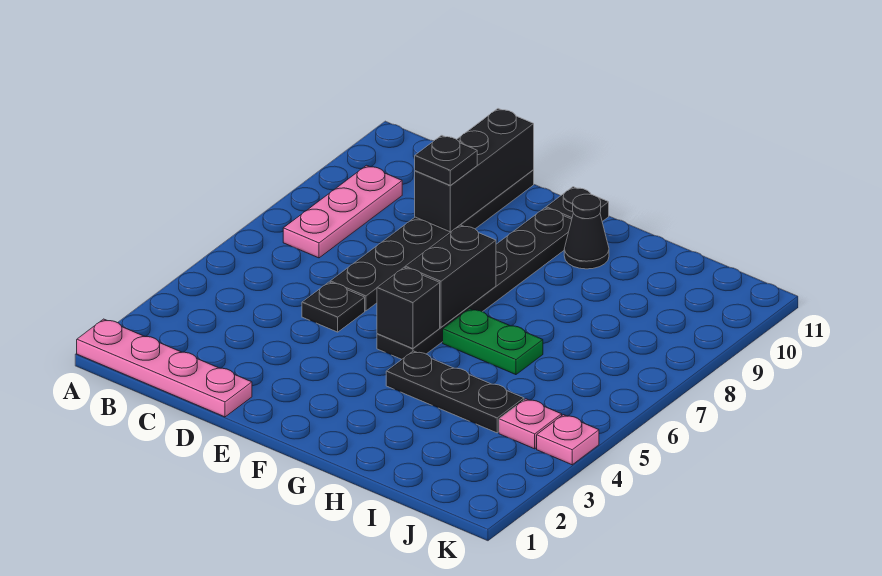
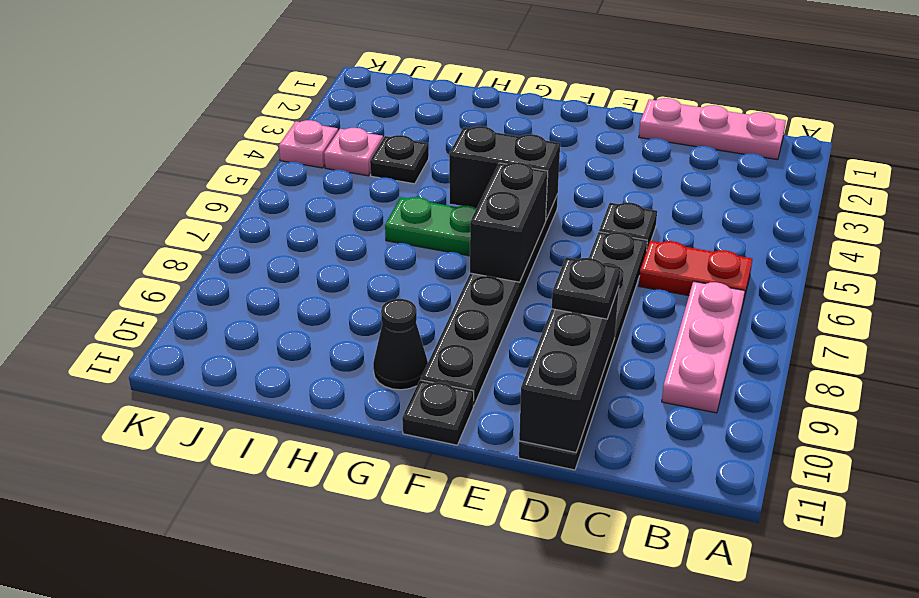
pink plate A1:D1 level 1 -> pink plate B1:D1 level 1
none -> red plate B6:C6 level 1
black brick F5 level 2 -> black brick F5:G5 level 2
black plate G4:I4 level 1 -> black plate I4 level 1

